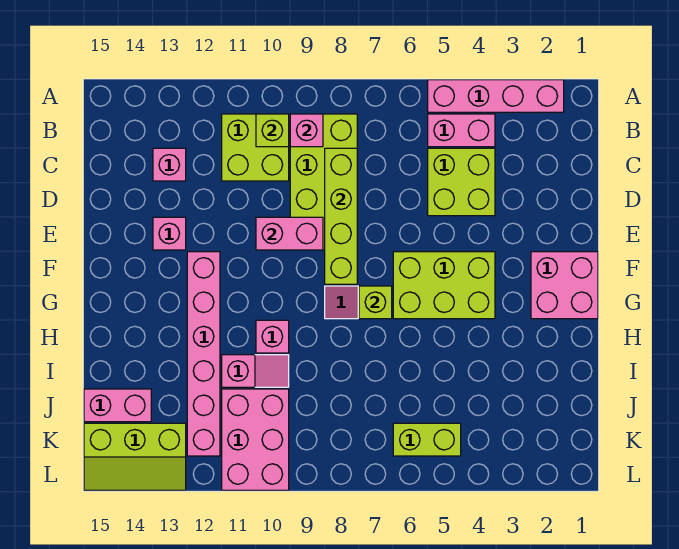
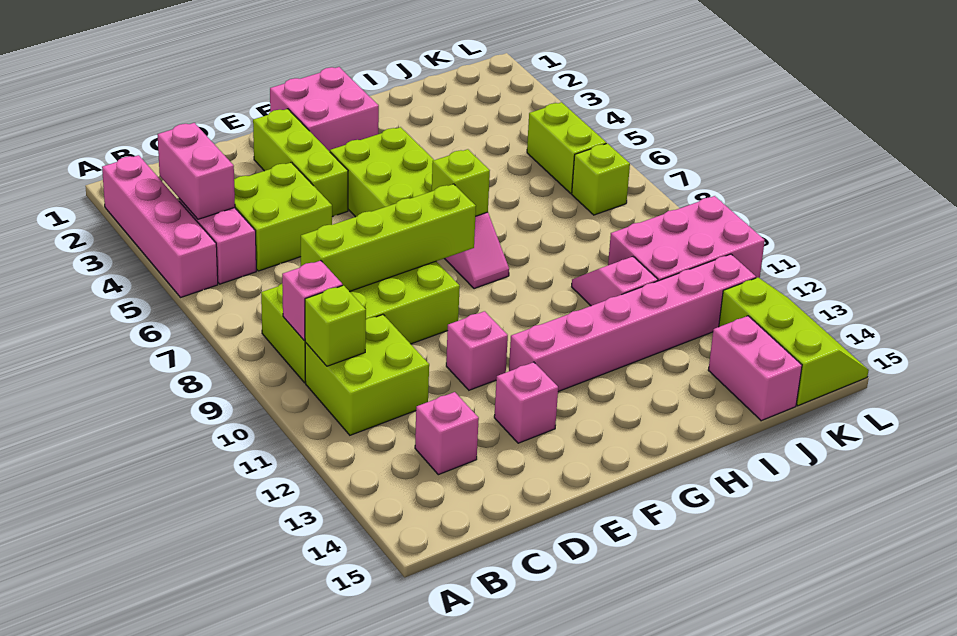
none -> lime brick E2:E4 level 1
pink brick E9:E10 level 2 -> pink brick B3:B4 level 2
pink brick H10 level 1 -> pink brick E11 level 1
none -> lime brick K7 level 1

